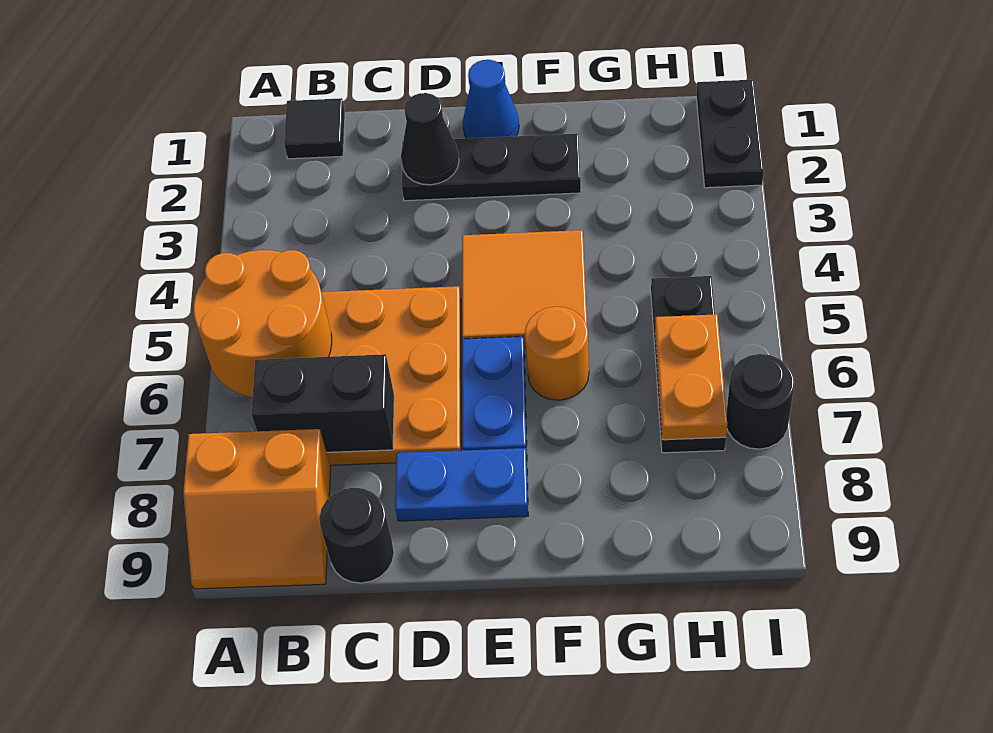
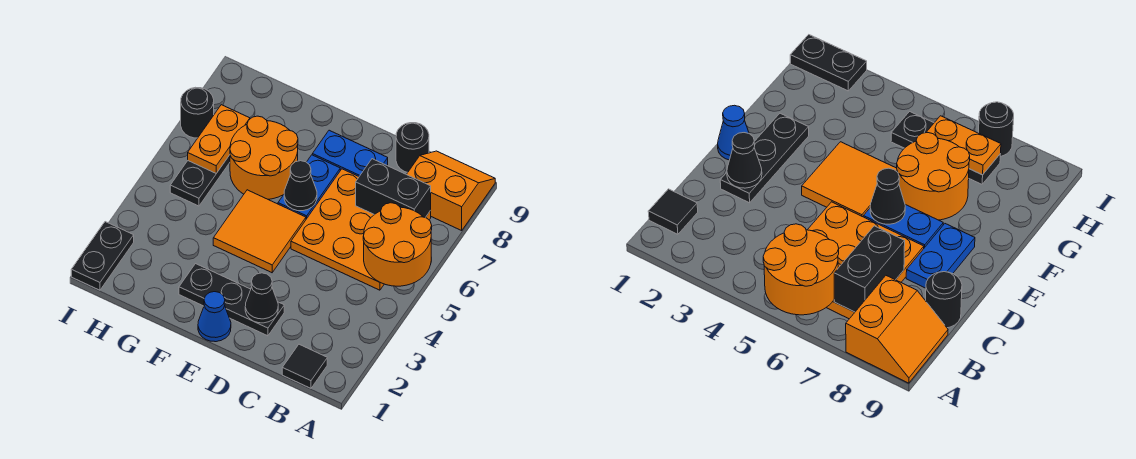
none -> black cone E6 level 2
orange round brick F6 level 1 -> orange round brick F6:G7 level 1

